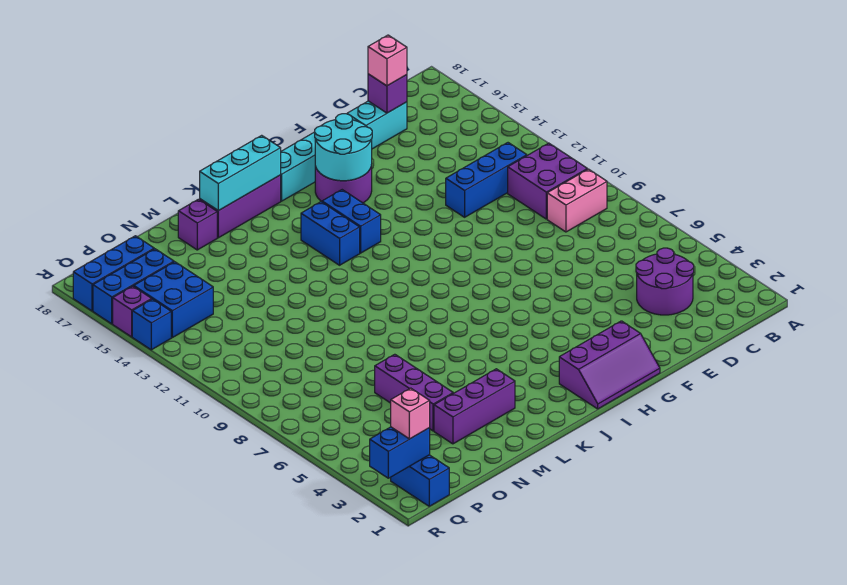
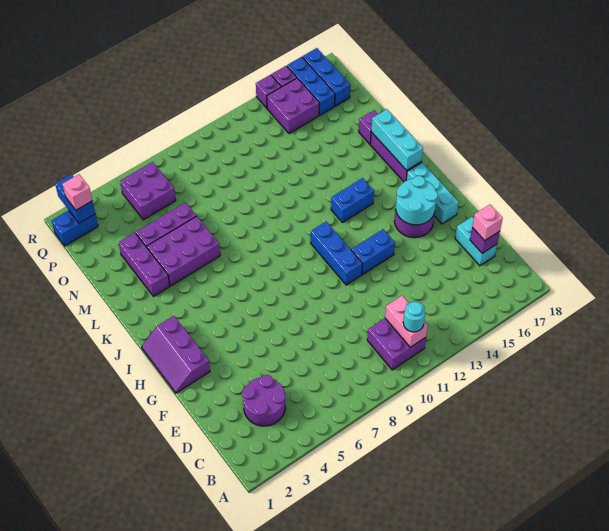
pink brick B9:C9 level 1 -> pink brick B11:C11 level 2
none -> cyan round brick B11 level 3
blue brick C12:E12 level 1 -> blue brick G11:I11 level 1
blue brick I13:I14 level 1 -> blue brick G12:G13 level 1
none -> purple brick L4:M6 level 1
none -> purple brick P5:Q6 level 1
blue brick P14:Q15 level 1 -> purple brick P14:Q15 level 1
blue brick R14 level 1 -> purple brick R14 level 1

